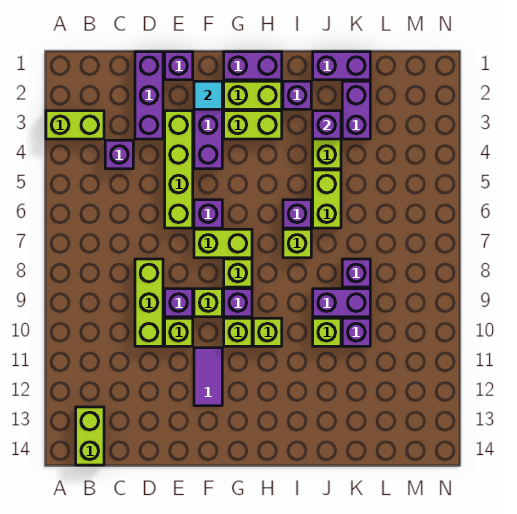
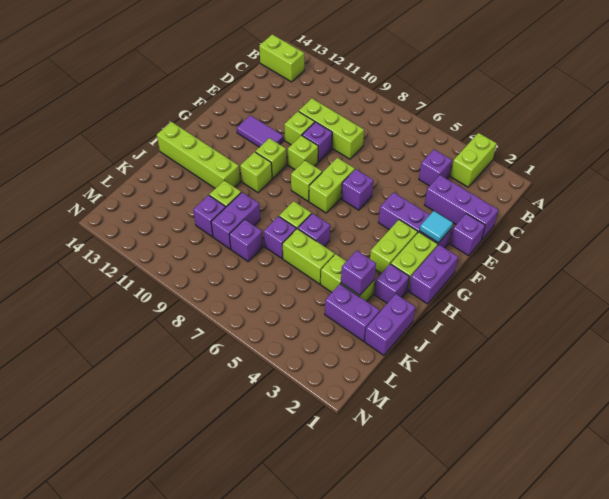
lime brick E3:E6 level 1 -> lime brick I11:I14 level 1
purple brick G9 level 1 -> purple brick J7 level 1

